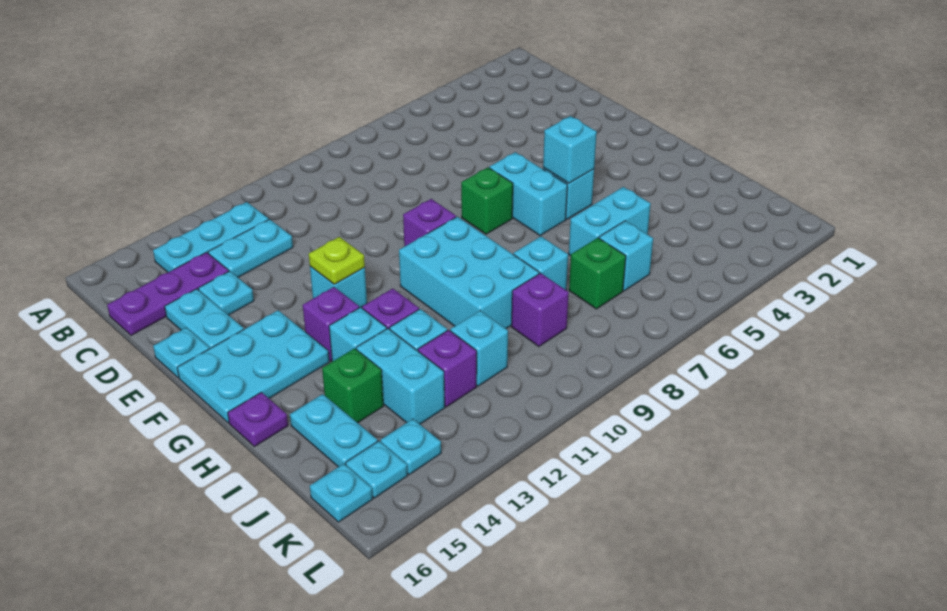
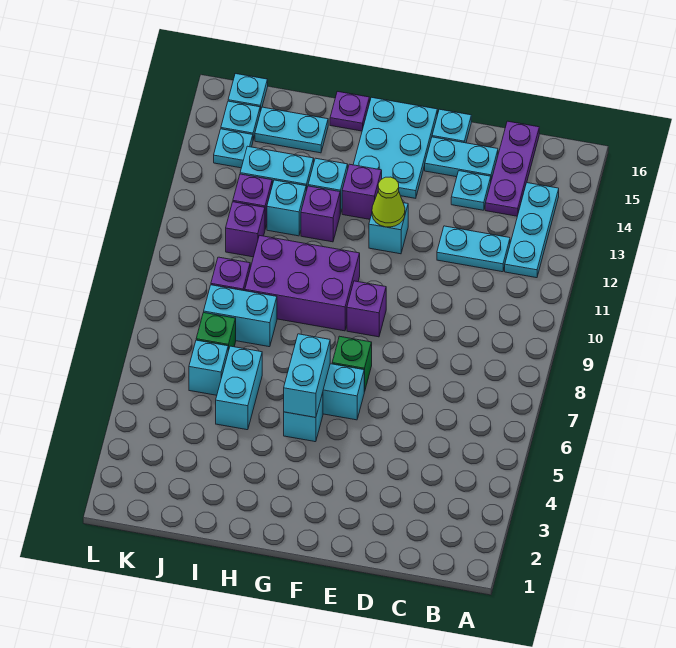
cyan plate C12:C13 level 1 -> cyan plate C12:D12 level 1
lime plate F12 level 2 -> lime cone F12 level 2
cyan brick G5 level 2 -> cyan brick G5:G6 level 2
cyan brick G9:I10 level 1 -> purple brick G9:I10 level 1
cyan brick I8 level 1 -> cyan brick I8:J8 level 1
green brick I14 level 1 -> none
cyan brick J11 level 1 -> purple brick J11 level 1

